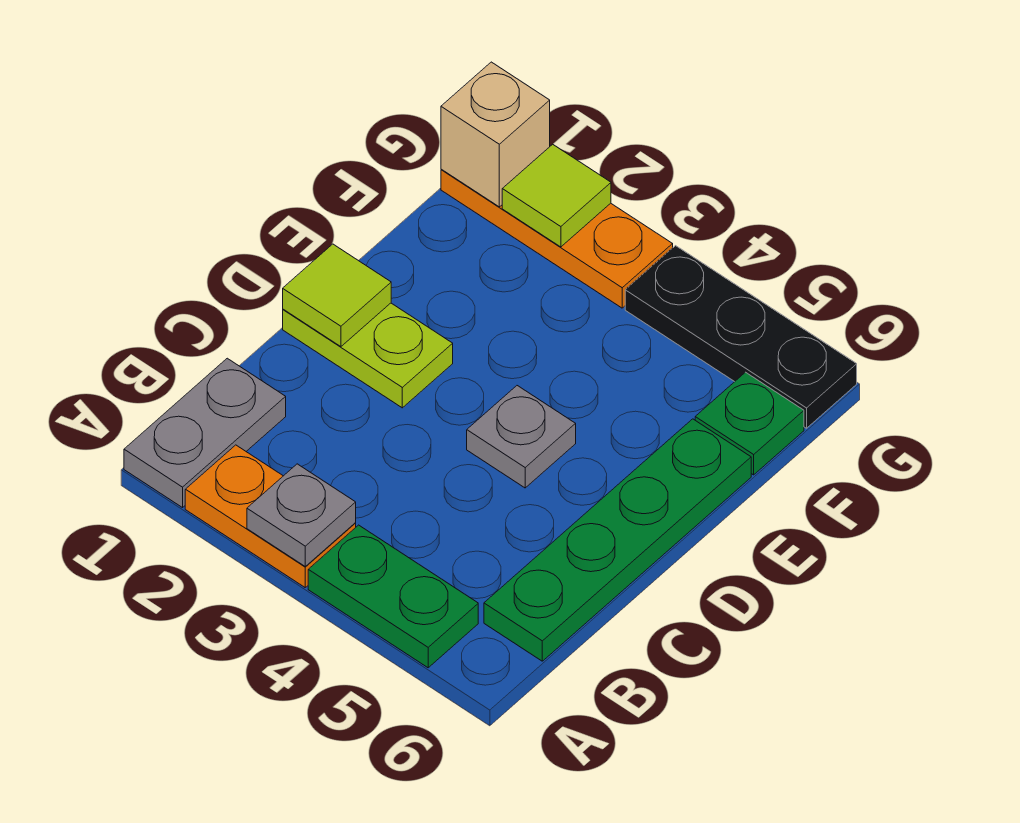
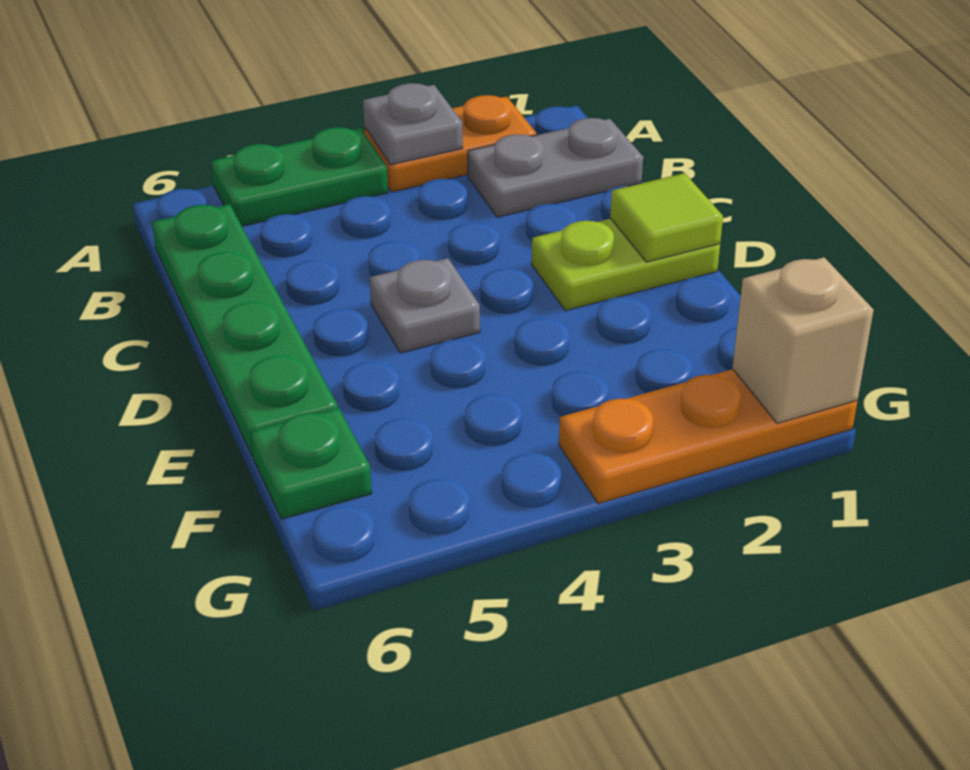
grey plate A1:B1 level 1 -> grey plate B1:B2 level 1
lime tile G2 level 2 -> none
black plate G4:G6 level 1 -> none

